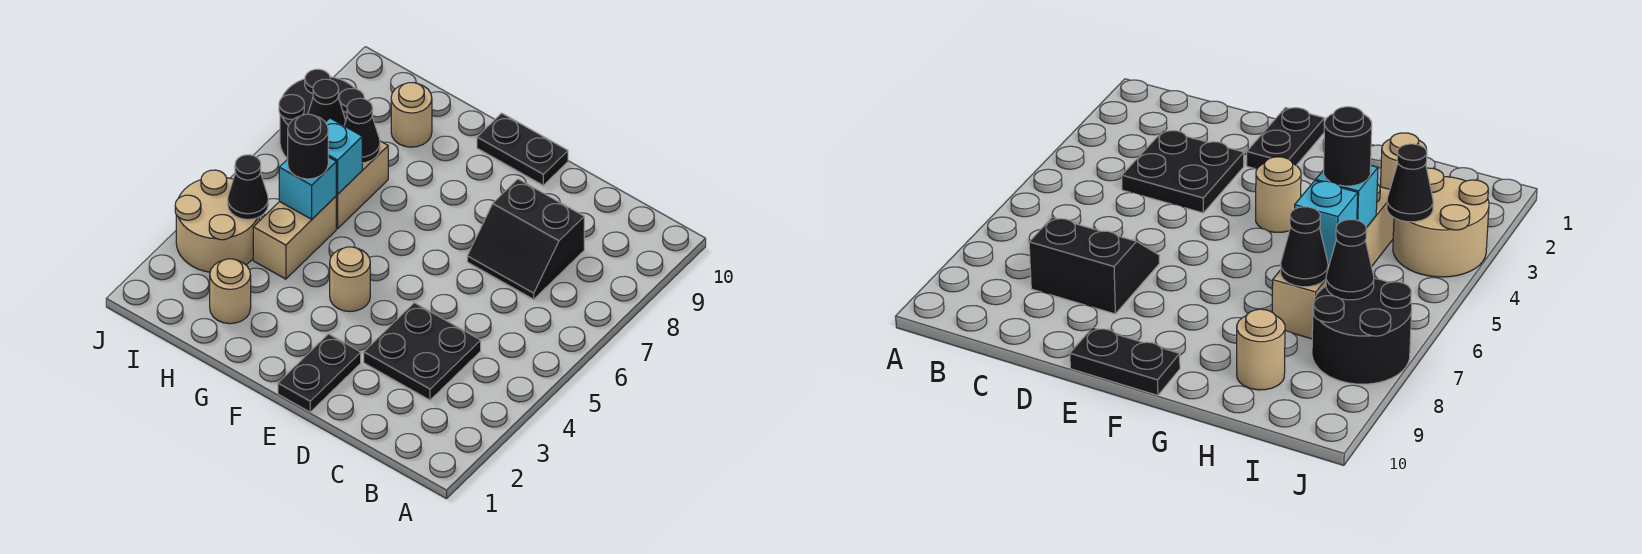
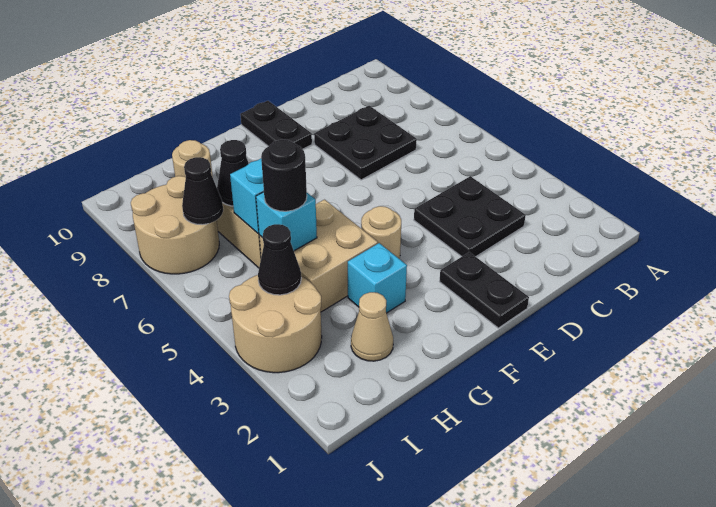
black slope C7:D8 level 1 top 8 -> black plate C7:D8 level 1
black plate E10:F10 level 1 -> black plate E9:E10 level 1
none -> cyan brick G3 level 1
tan round brick H2 level 1 -> tan cone H2 level 1
tan brick H4:H5 level 1 -> tan brick G4:H5 level 1
black round brick I7:J8 level 1 -> tan round brick I7:J8 level 1

